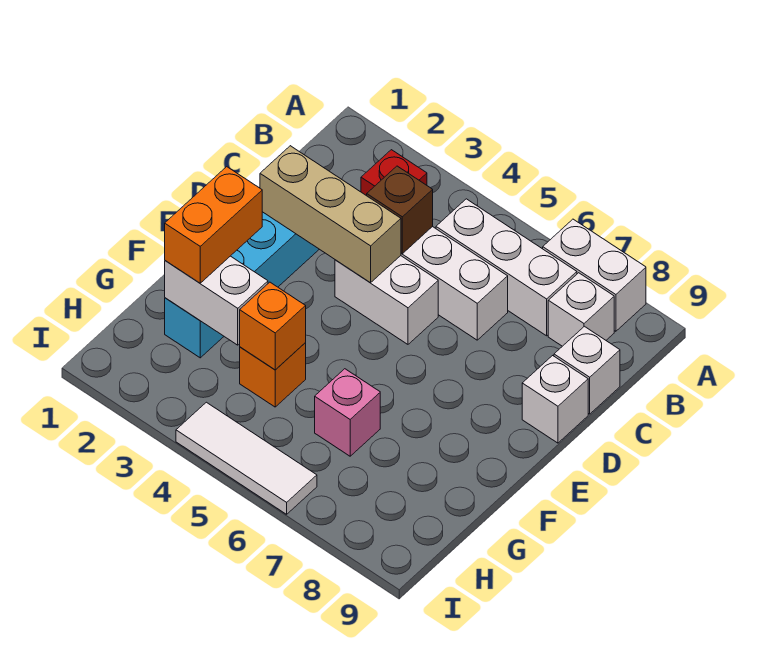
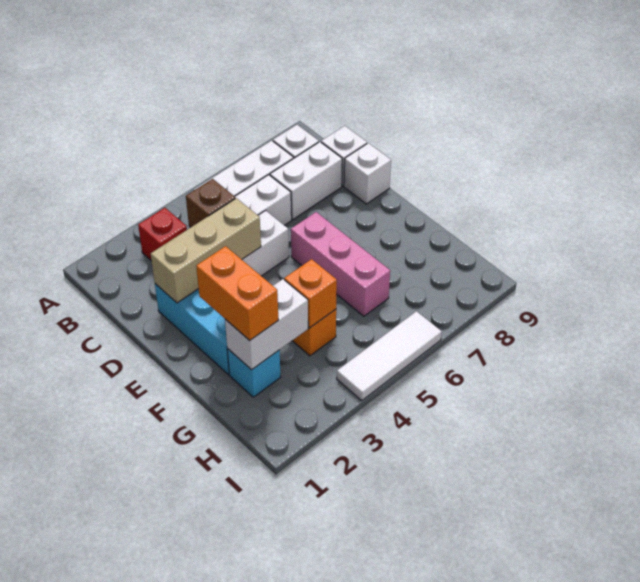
white brick A7:A8 level 1 -> white brick C7:C8 level 1
pink brick G6 level 1 -> pink brick E6:G6 level 1

